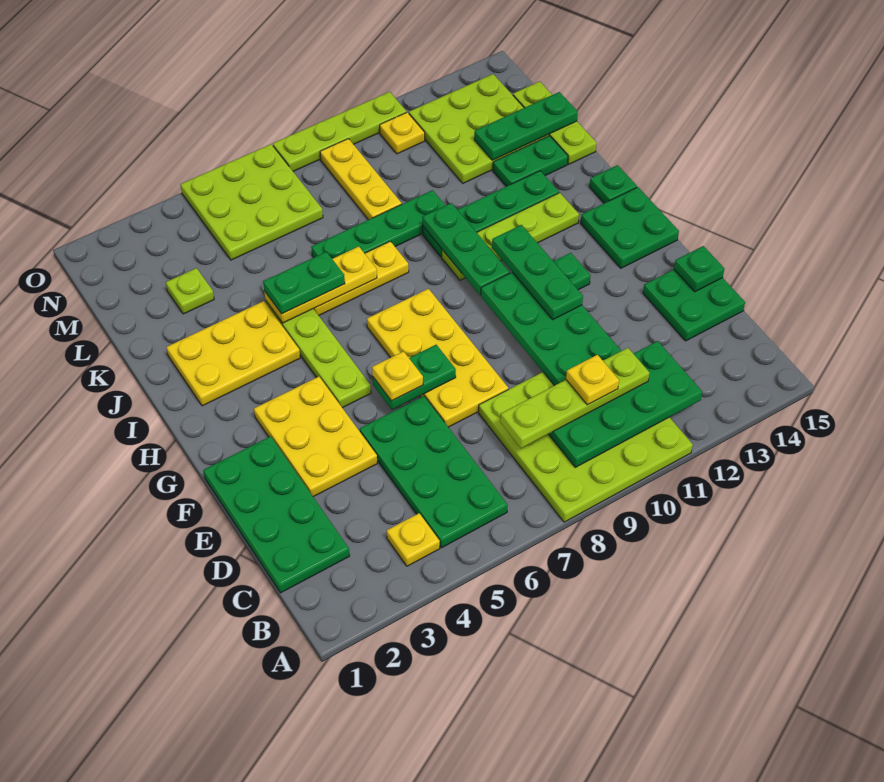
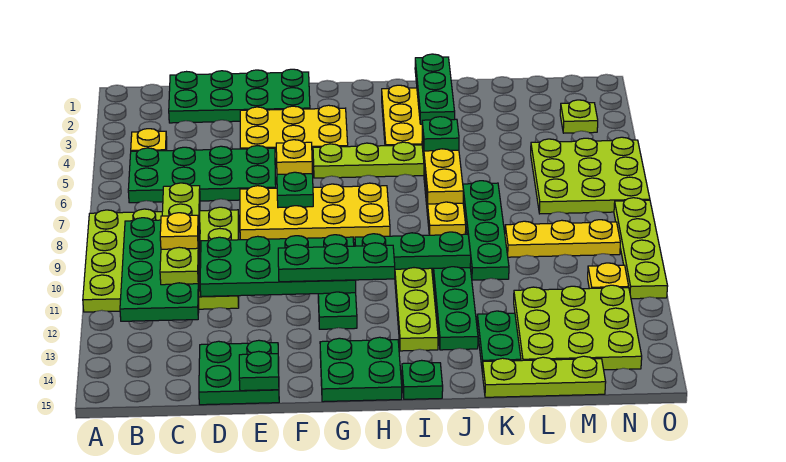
green plate J5:J6 level 3 -> green plate J5 level 3
lime plate L3 level 1 -> lime plate N3 level 1
green plate L13:L15 level 2 -> green plate J1:J3 level 2

